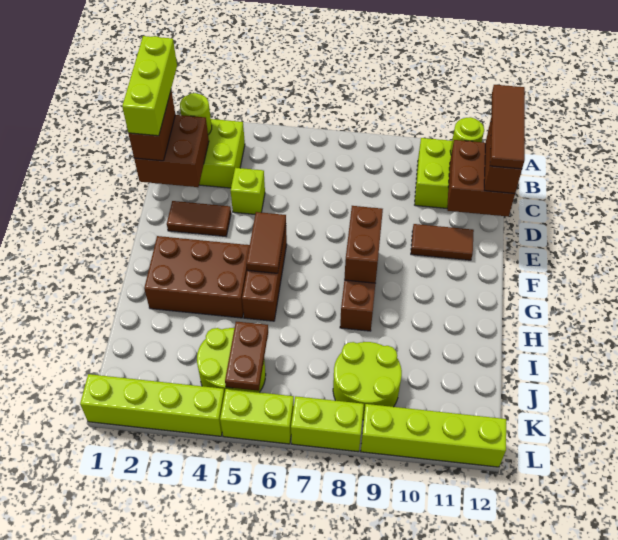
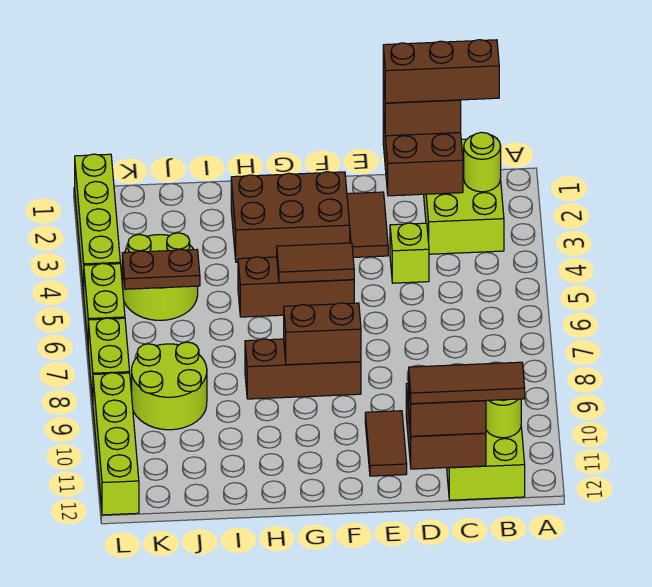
lime brick B1:D1 level 4 -> brown brick B1:D1 level 4
brown brick G2:H4 level 1 -> brown brick F2:H3 level 1

